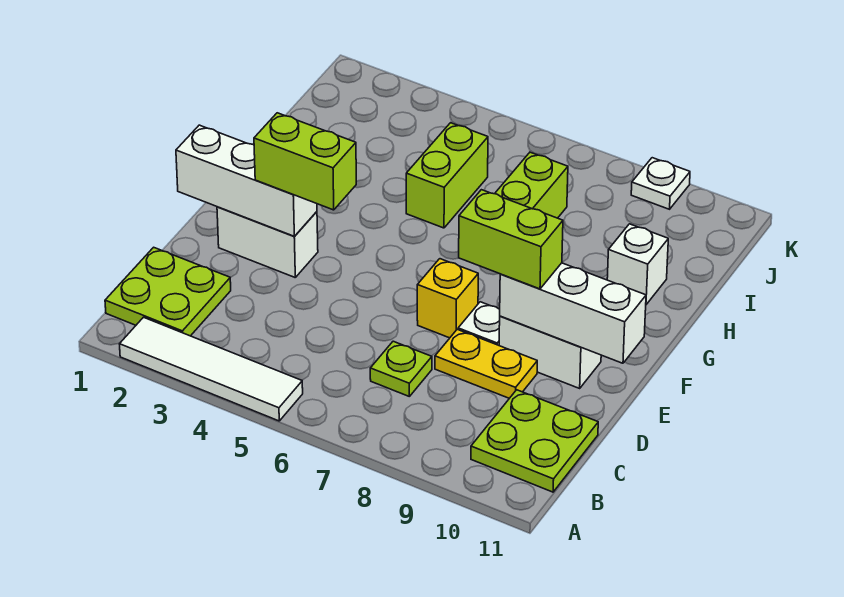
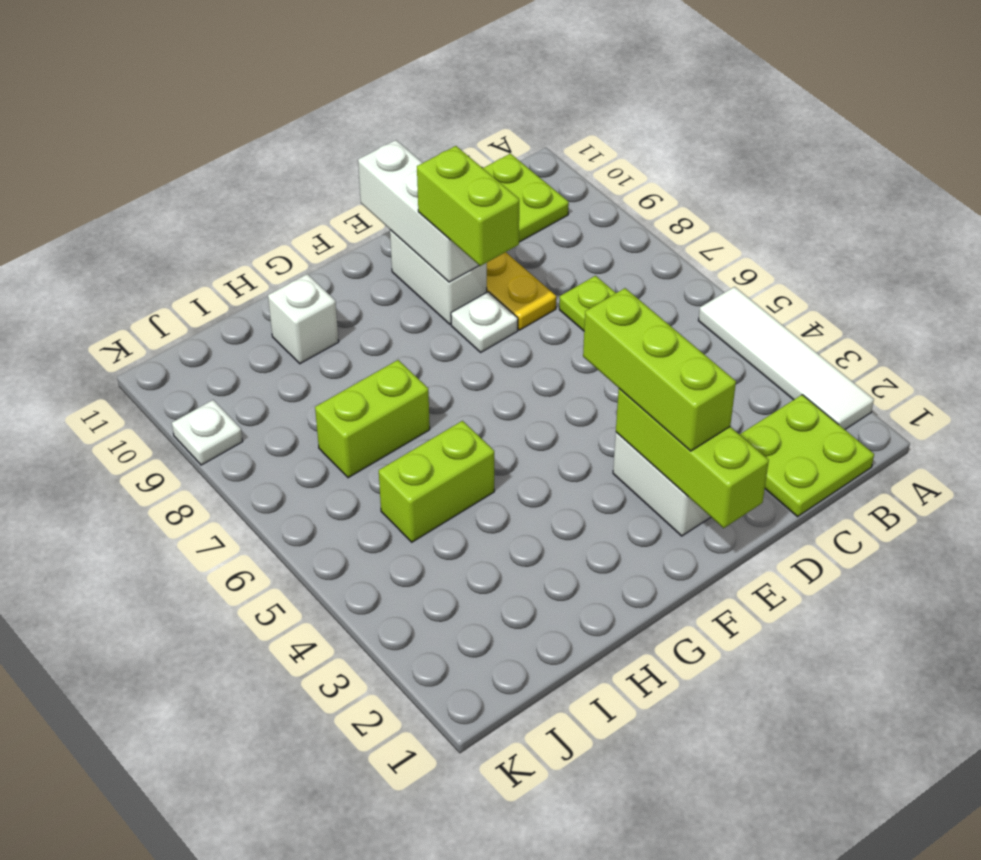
white brick E1:E3 level 2 -> lime brick E1:E3 level 2
lime brick E3:E4 level 3 -> lime brick E2:E4 level 3
yellow brick E7 level 1 -> none

